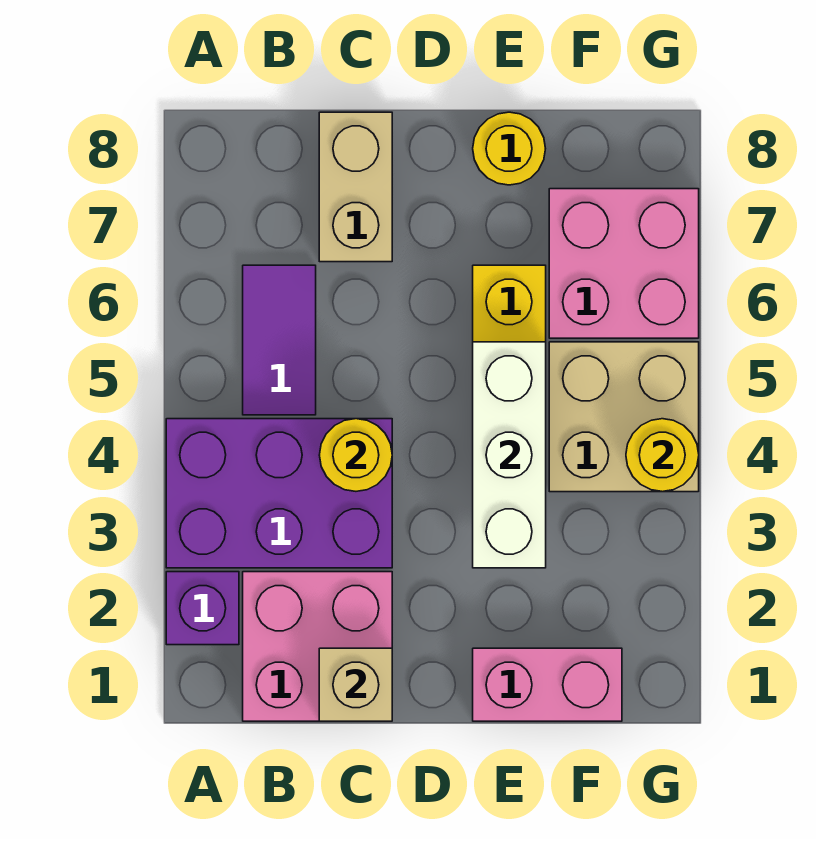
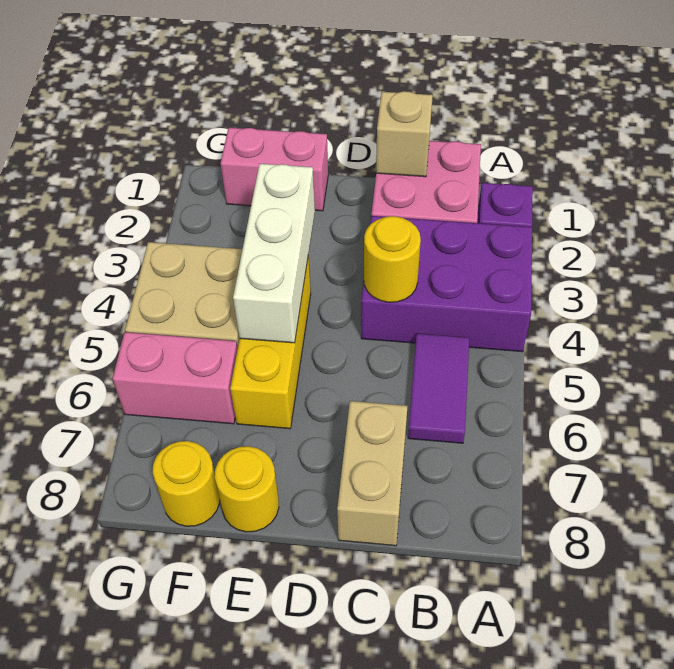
pink brick F6:G7 level 1 -> pink brick F6:G6 level 1
yellow round brick G4 level 2 -> yellow round brick F8 level 1

